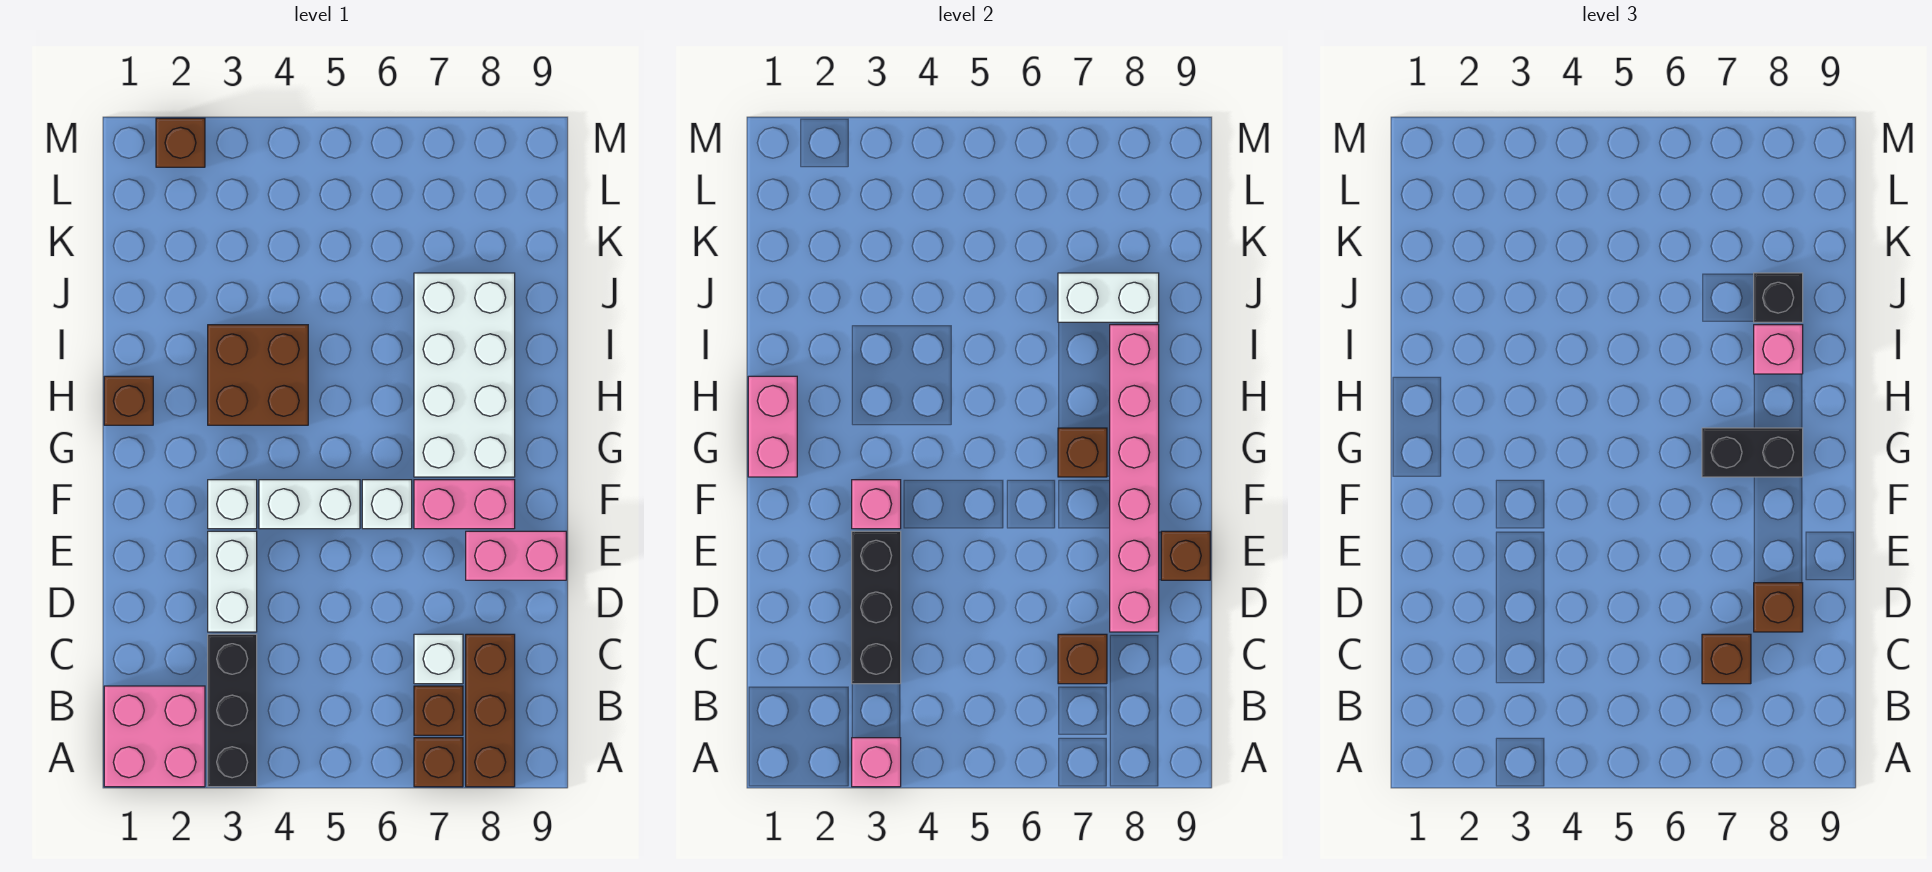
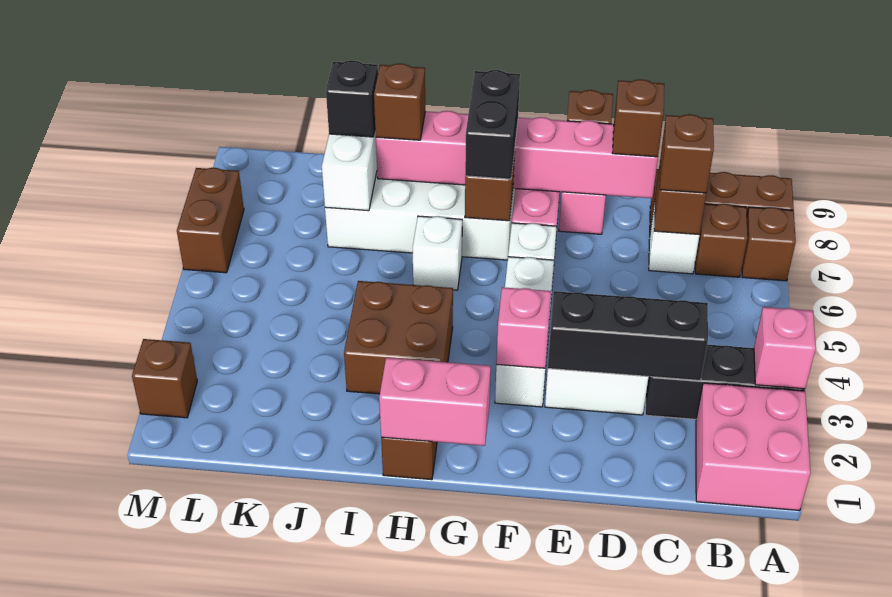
none -> white brick H6 level 1
pink brick I8 level 3 -> brown brick I8 level 3
none -> brown brick M6:M7 level 1

